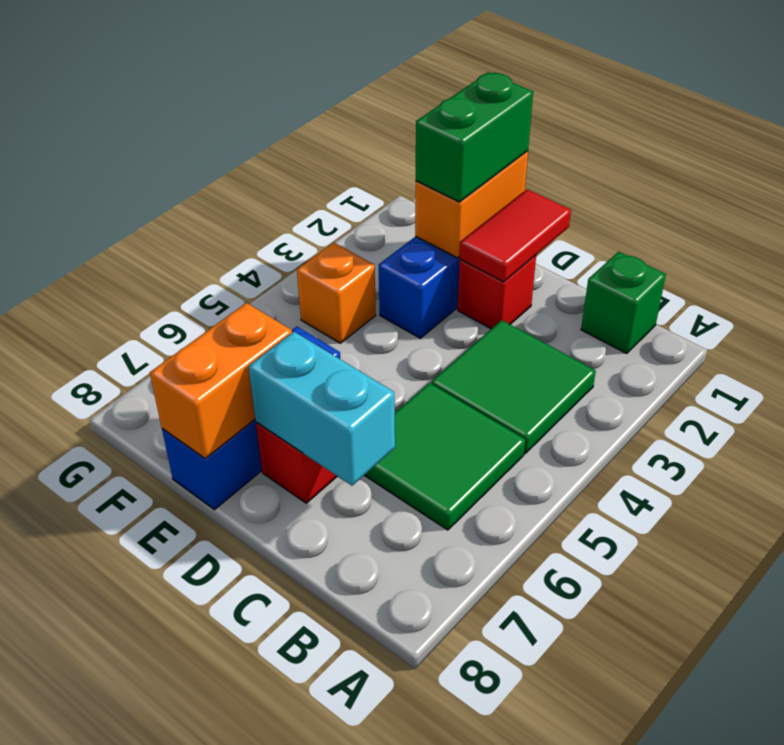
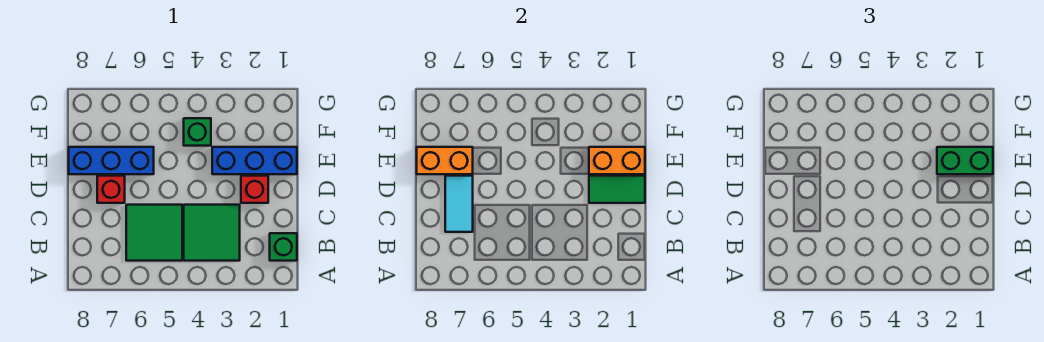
cyan brick C7:D7 level 2 -> cyan tile C7:D7 level 2
red tile D1:D2 level 2 -> green tile D1:D2 level 2
orange brick F4 level 1 -> green brick F4 level 1

